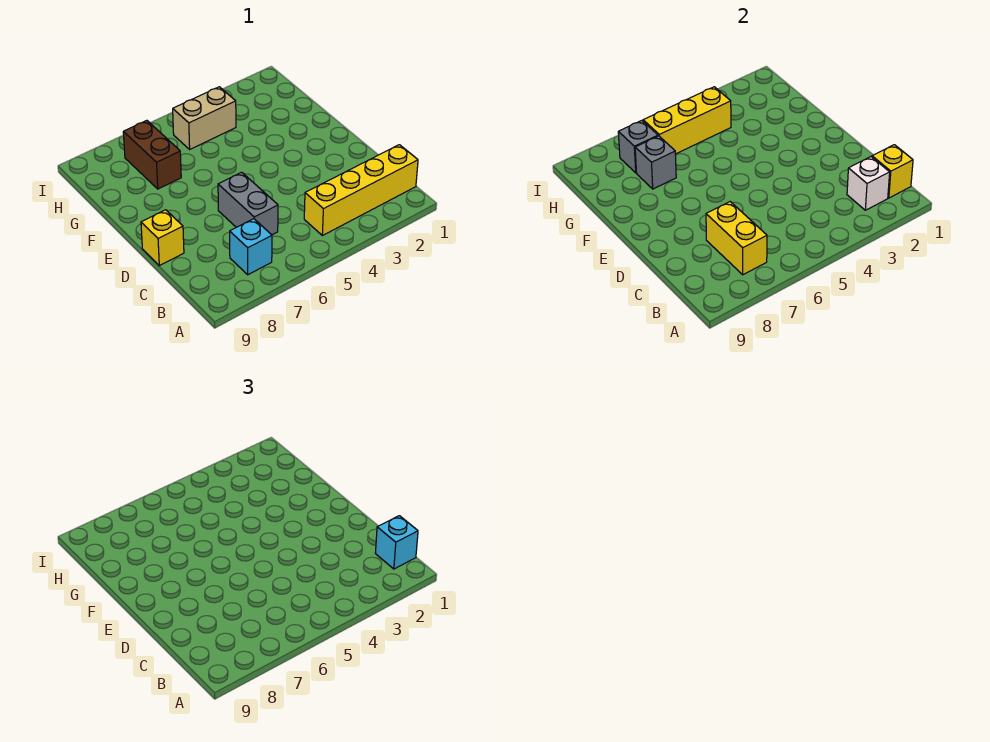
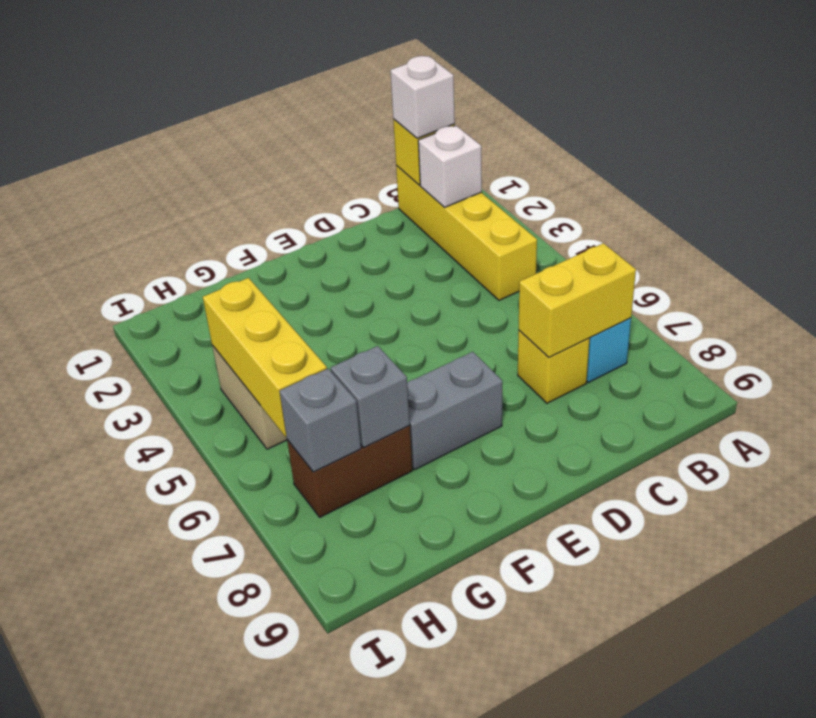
cyan brick B1 level 3 -> white brick B1 level 3
grey brick C6:D6 level 1 -> grey brick E7:F7 level 1
yellow brick D9 level 1 -> yellow brick C7 level 1

